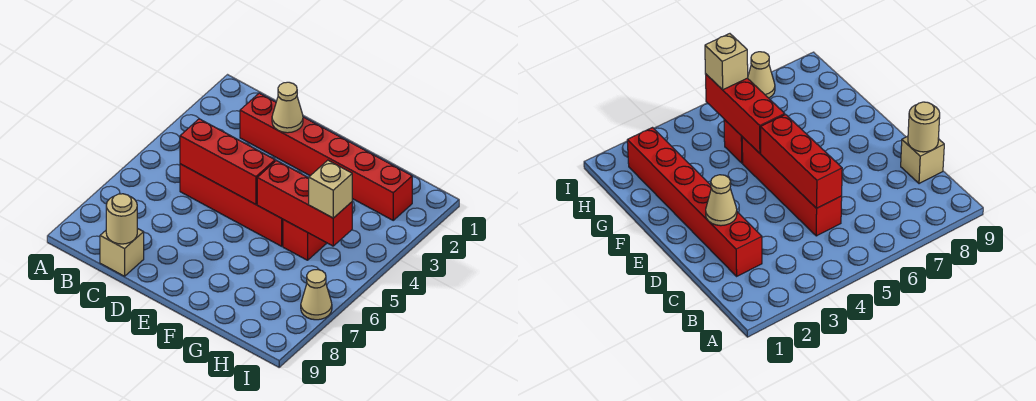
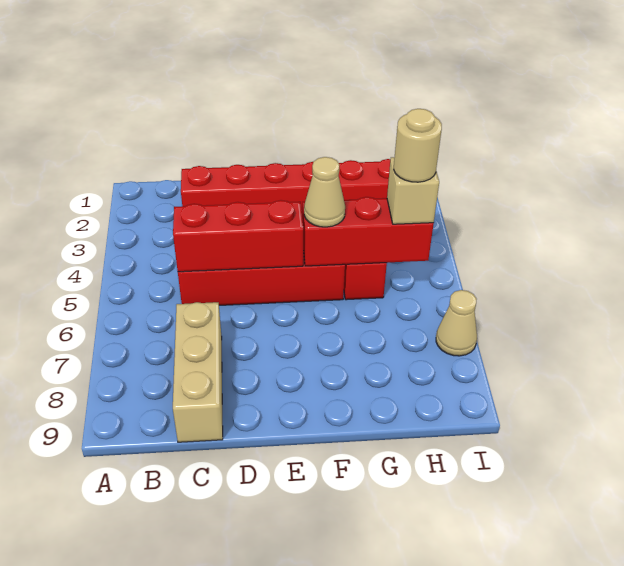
tan brick C9 level 1 -> tan brick C7:C9 level 1
tan round brick C9 level 2 -> tan round brick H5 level 4
tan cone D2 level 2 -> tan cone F5 level 3

